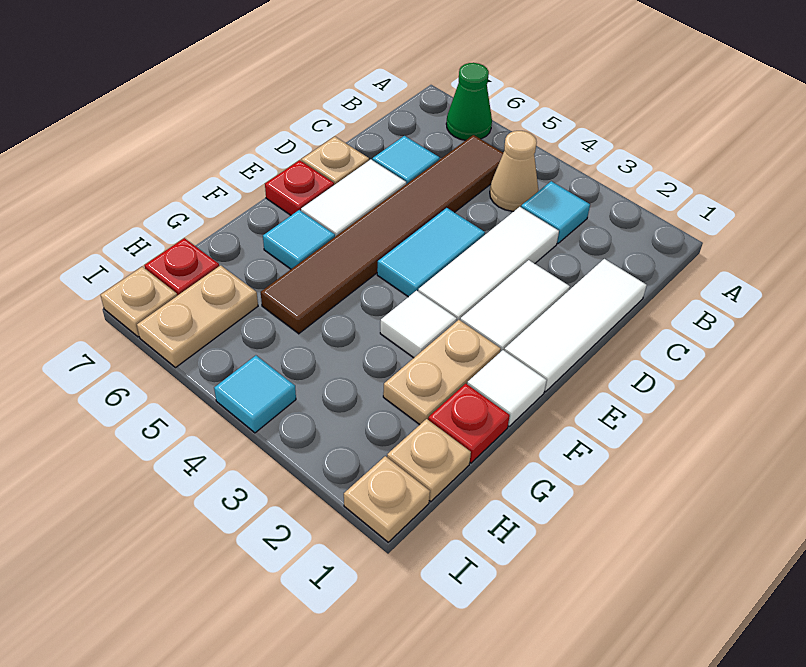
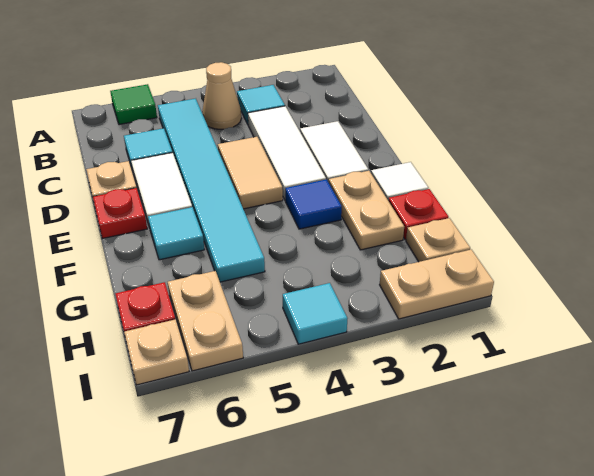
green cone A6 level 1 -> green tile A6 level 1
brown tile B5:G5 level 1 -> cyan tile B5:G5 level 1
white tile C1:E1 level 1 -> none
cyan tile D4:E4 level 1 -> tan tile D4:E4 level 1
white tile F3 level 1 -> blue tile F3 level 1
tan plate I1 level 1 -> tan plate I1:I2 level 1

